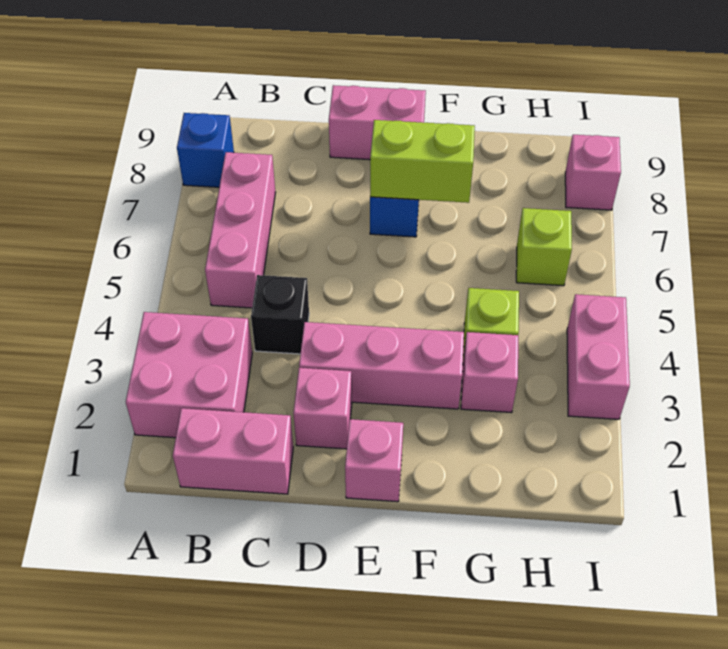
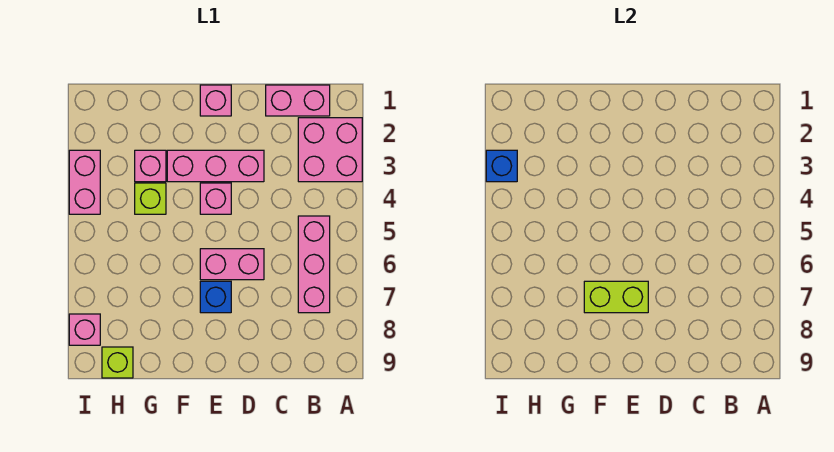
blue brick A8 level 1 -> blue brick I3 level 2
black brick C4 level 1 -> none
pink brick D2 level 1 -> pink brick E4 level 1
pink brick D9:E9 level 1 -> pink brick D6:E6 level 1
lime brick H6 level 1 -> lime brick H9 level 1

